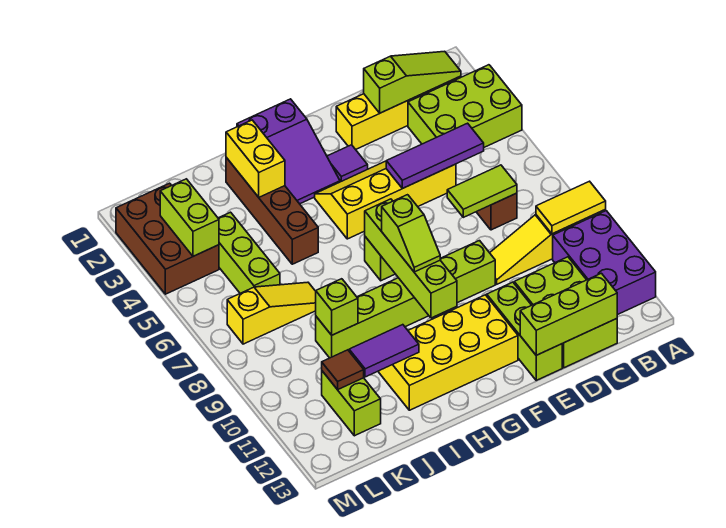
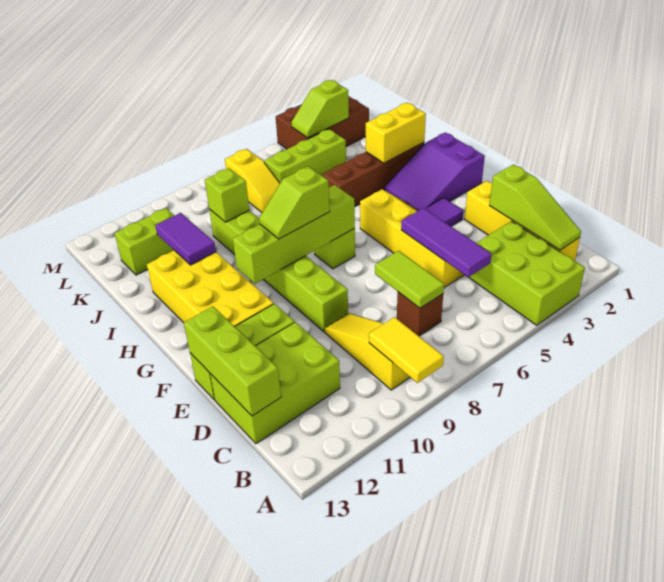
purple brick A10:B12 level 1 -> none
brown tile K11 level 2 -> none
lime brick L3:L4 level 2 -> lime slope L3:L4 level 2 top 3

